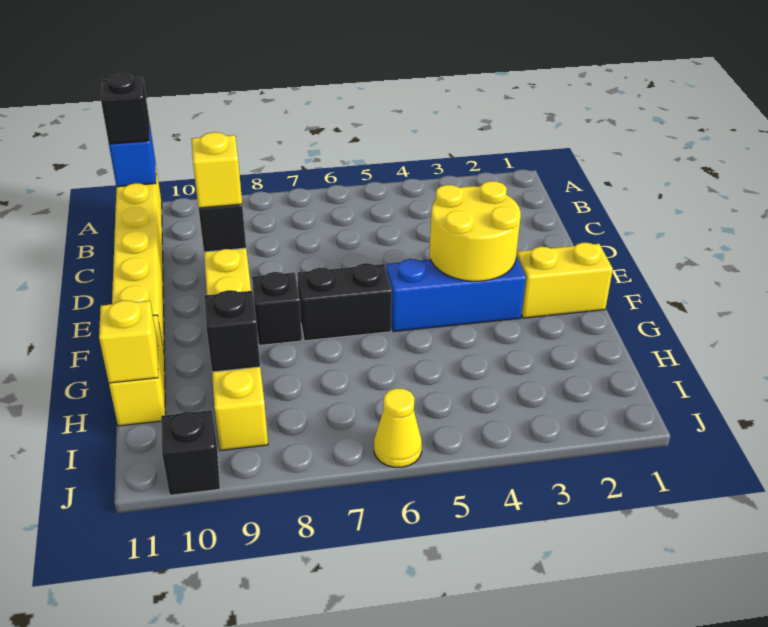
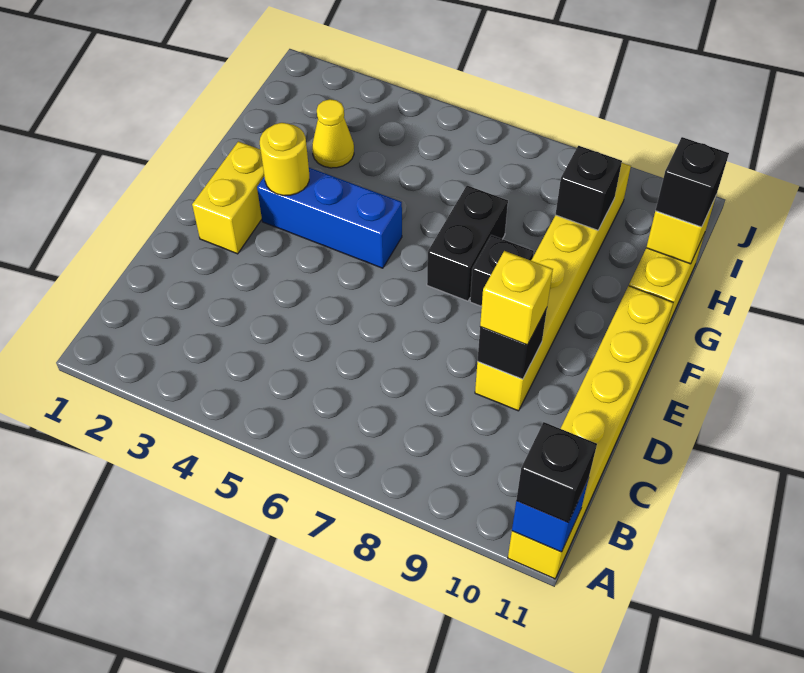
yellow round brick E3:F4 level 2 -> yellow round brick F3 level 2
yellow brick F1:F2 level 1 -> yellow brick E2:F2 level 1
black brick F6:F7 level 1 -> black brick F7:G7 level 1
yellow cone J6 level 1 -> yellow cone H3 level 1
black brick J10 level 1 -> black brick H11 level 3

